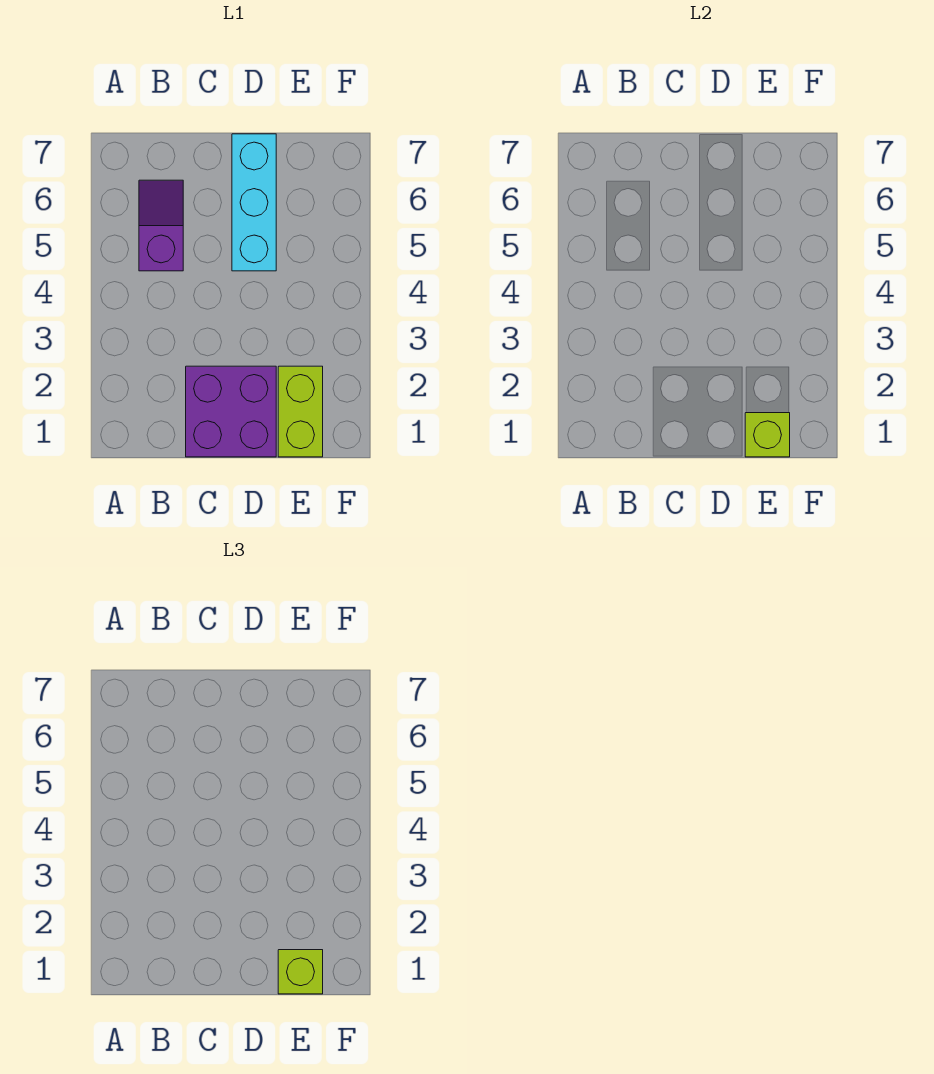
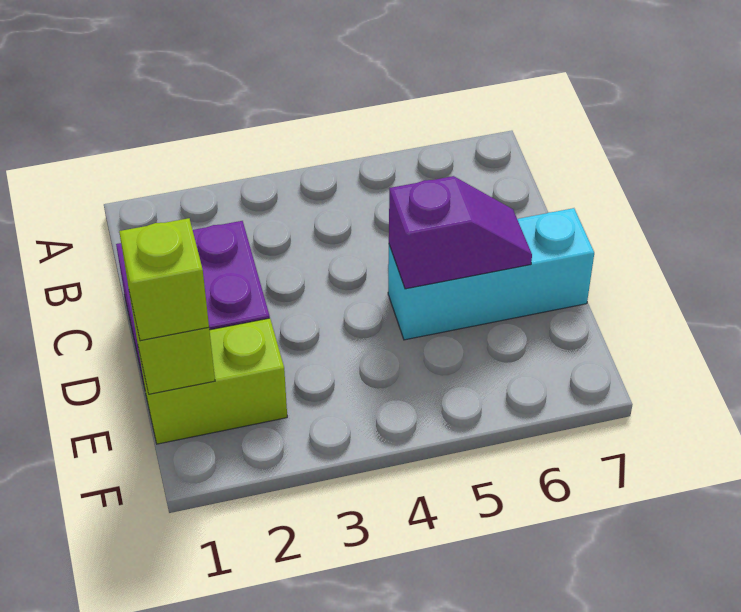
purple slope B5:B6 level 1 top 5 -> purple slope D5:D6 level 2 top 5

